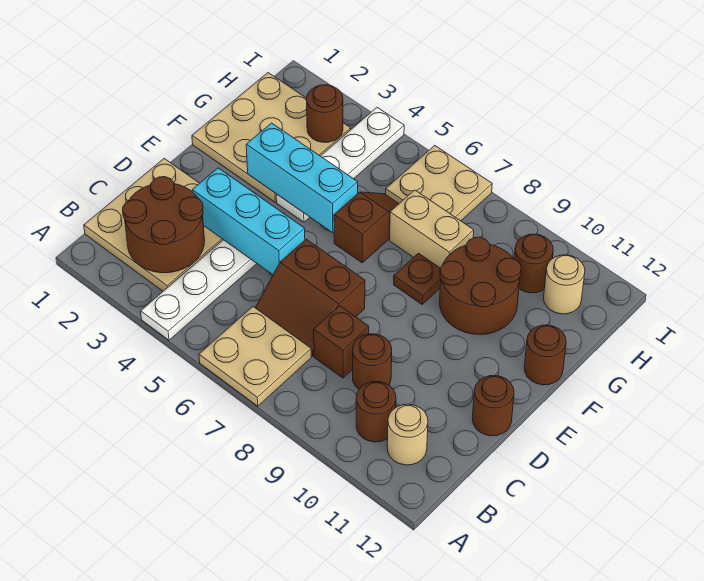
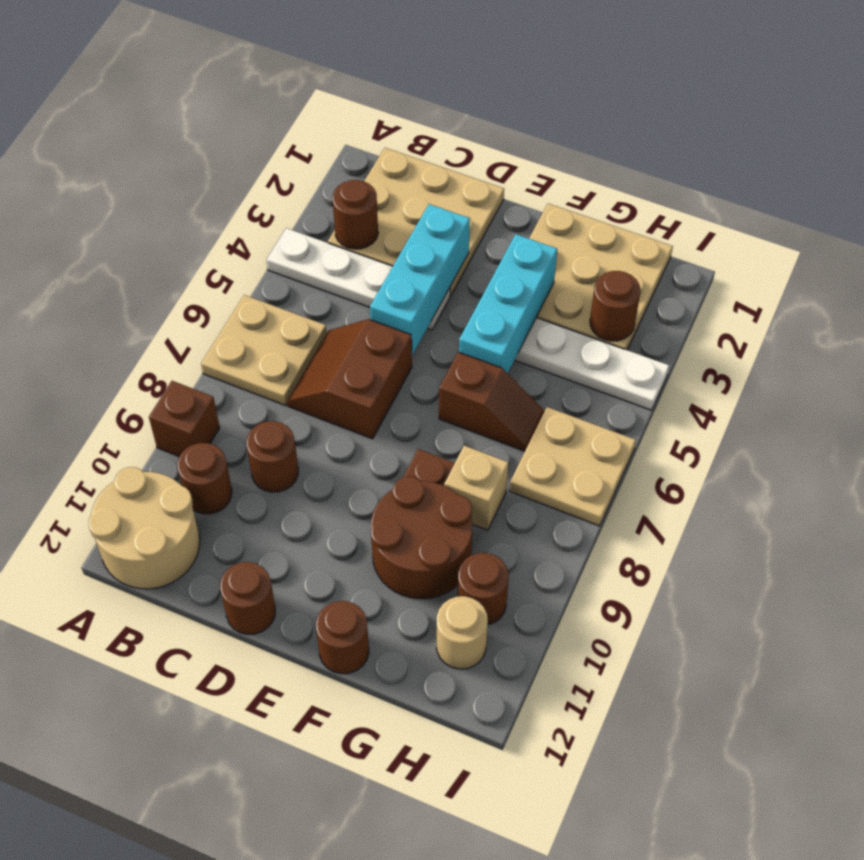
brown round brick B2:C3 level 2 -> brown round brick B3 level 2
tan round brick B11 level 1 -> tan round brick A11:B12 level 1
brown brick C8 level 1 -> brown brick A9 level 1
tan brick G7:G8 level 1 -> tan brick G8 level 1

